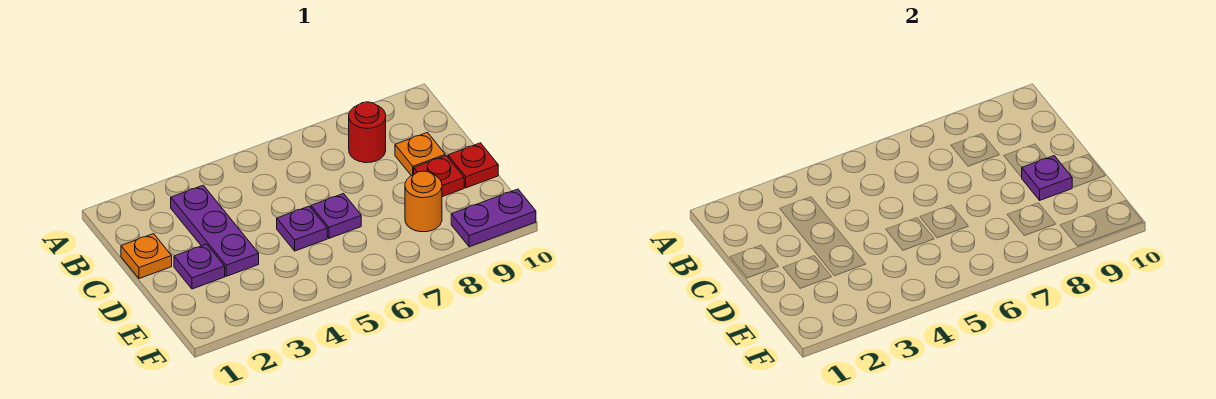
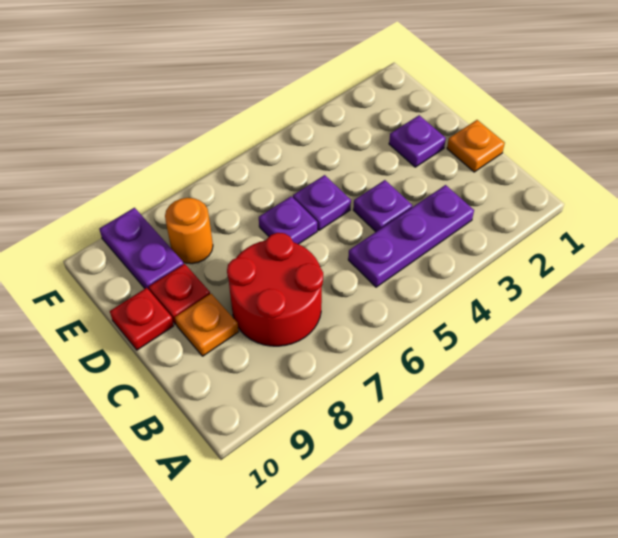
purple plate B3:D3 level 1 -> purple plate B3:B5 level 1
red round brick B8 level 1 -> red round brick B7:C8 level 1
purple plate D9 level 2 -> purple plate C4 level 1
purple plate F9:F10 level 1 -> purple plate E9:F9 level 1

